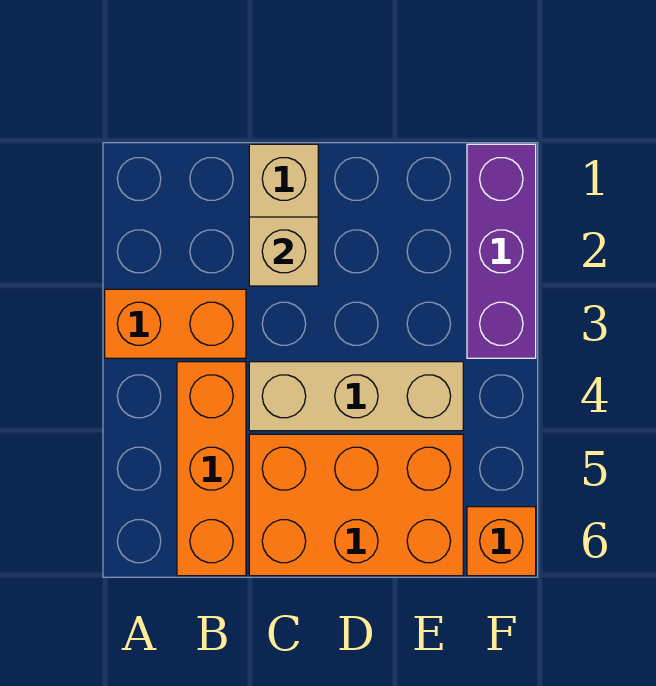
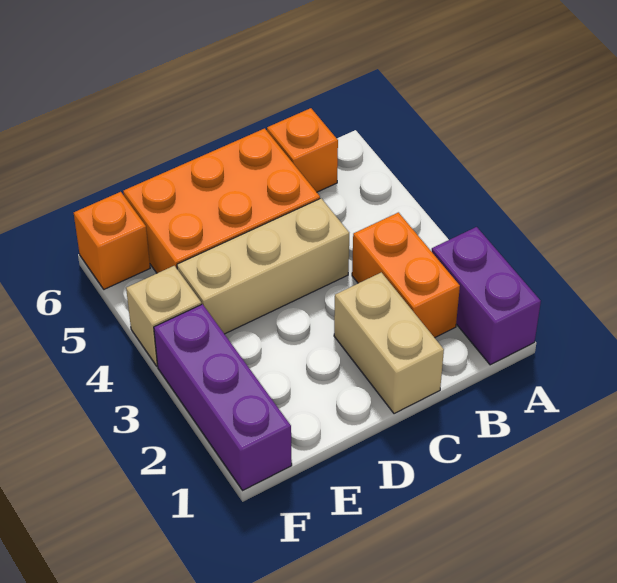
none -> purple brick A1:A2 level 1
orange brick A3:B3 level 1 -> orange brick B2:B3 level 1
orange brick B4:B6 level 1 -> orange brick B6 level 1
tan brick C2 level 2 -> tan brick F4 level 1

